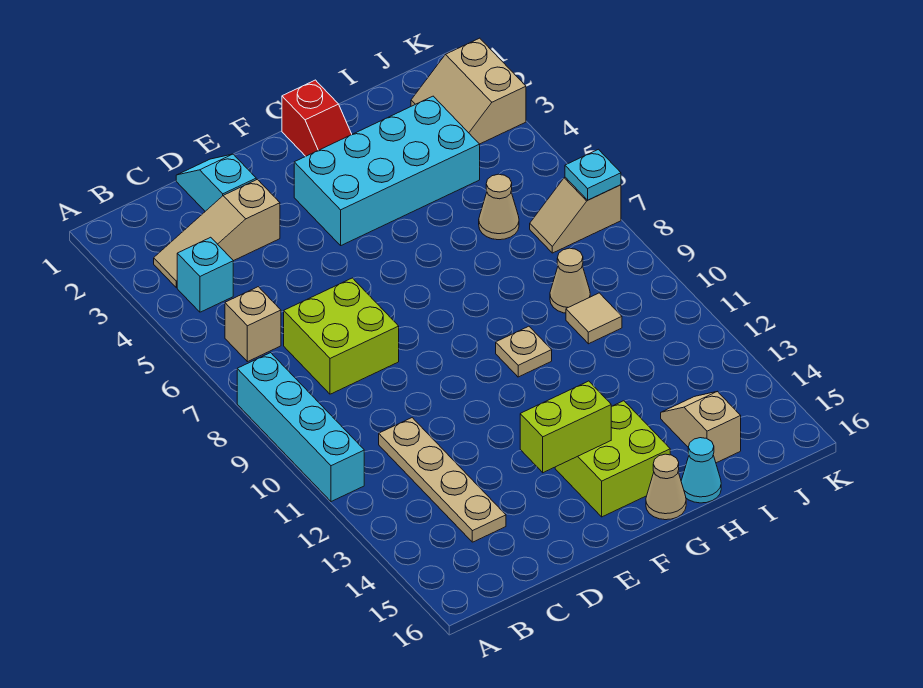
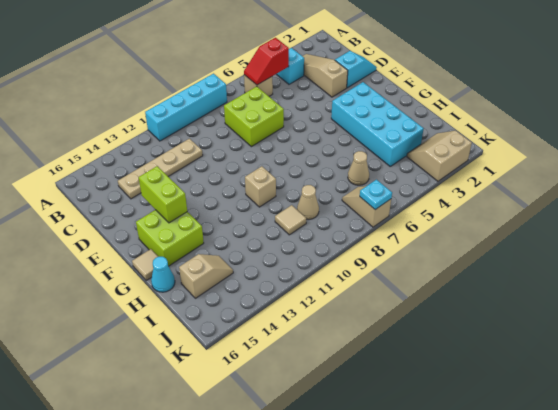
red slope G1:G2 level 1 top 1 -> red slope B5:B6 level 2 top 5
tan plate G10 level 1 -> tan brick G10 level 1
tan cone G16 level 1 -> tan tile G16 level 1

